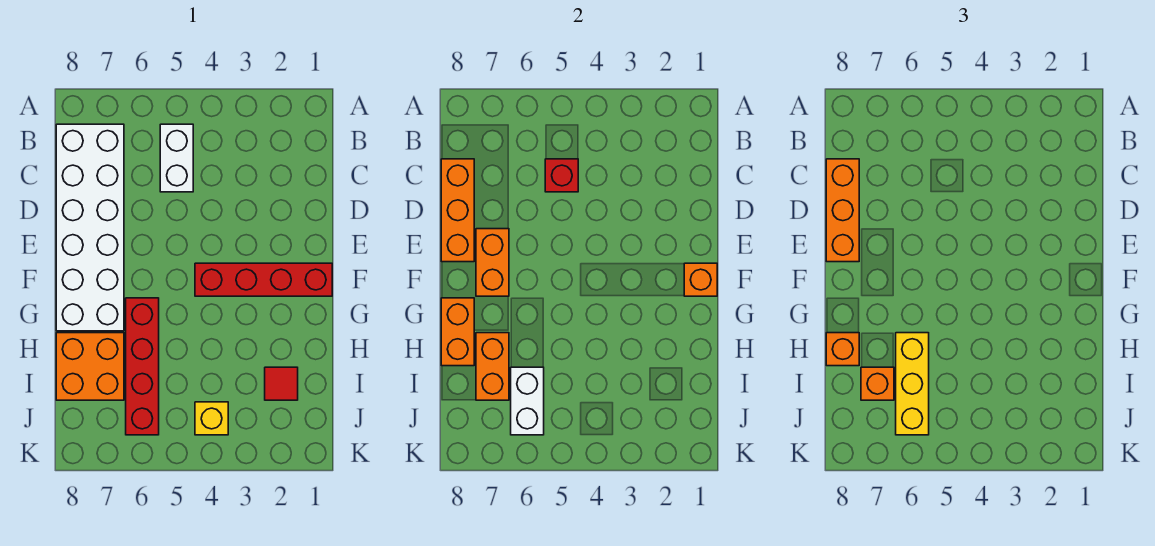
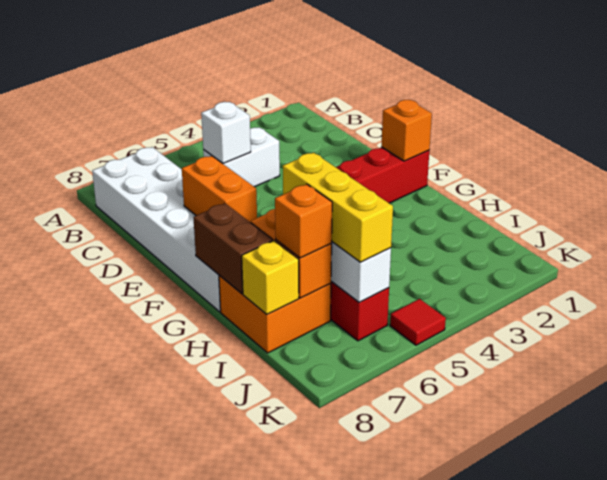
white brick B5:C5 level 1 -> white brick C4:C5 level 1
red brick C5 level 2 -> white brick C5 level 2
orange brick C8:E8 level 2 -> none
orange brick C8:E8 level 3 -> none
orange brick G8:H8 level 2 -> brown brick G8:H8 level 2
orange brick H8 level 3 -> none
red tile I2 level 1 -> red tile K5 level 1
yellow brick J4 level 1 -> yellow brick I8 level 2

